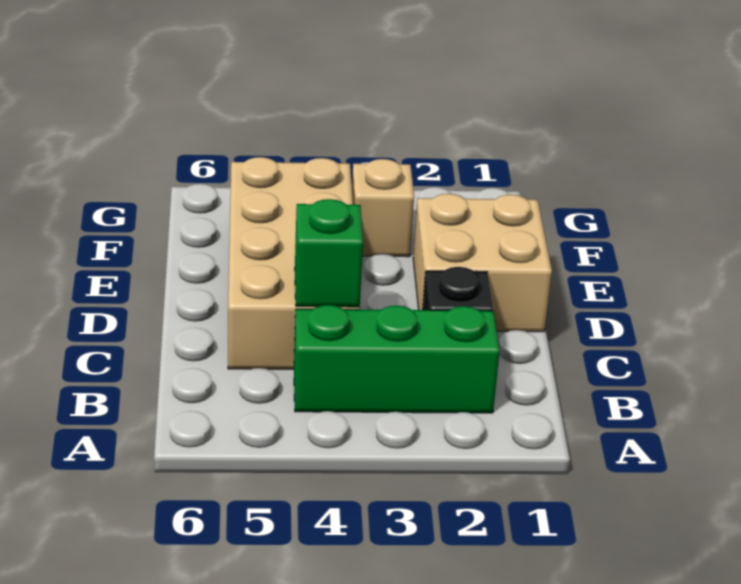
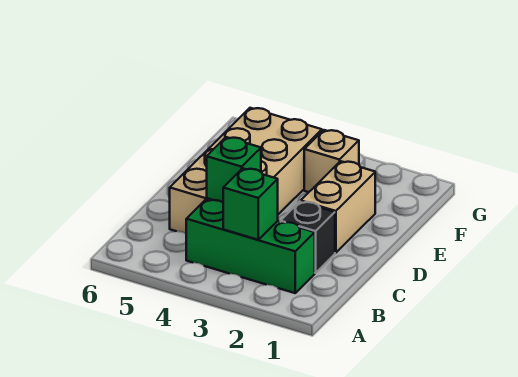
none -> green brick B3 level 2
tan brick D1:E2 level 1 -> tan brick D2:E2 level 1

